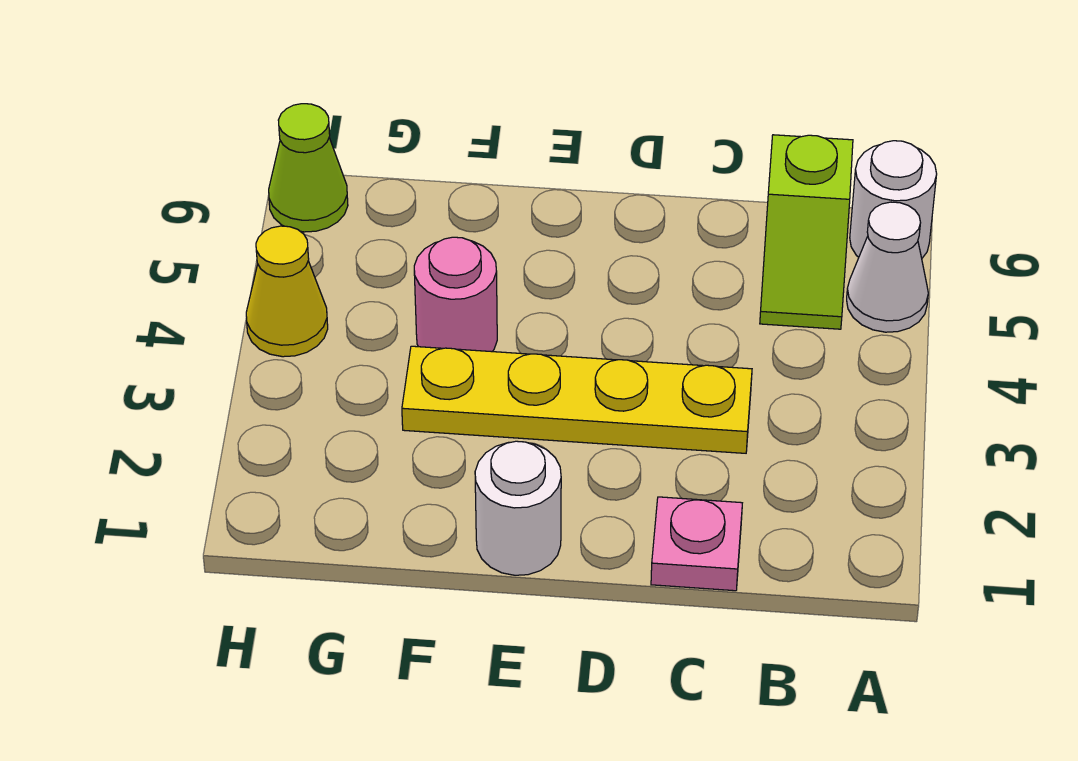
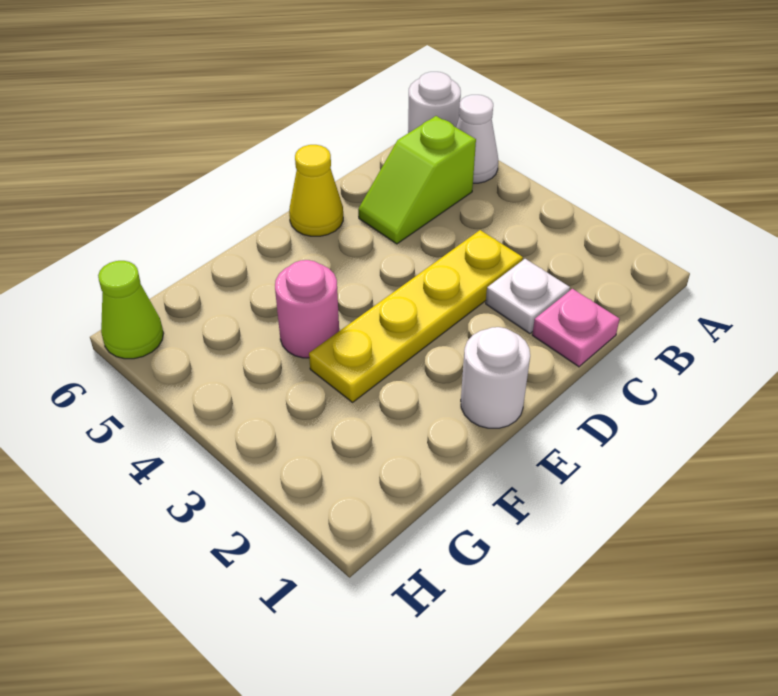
lime slope B5:B6 level 1 top 6 -> lime slope B5:C5 level 1 top B
none -> white plate C2 level 1
yellow cone H4 level 1 -> yellow cone D6 level 1

